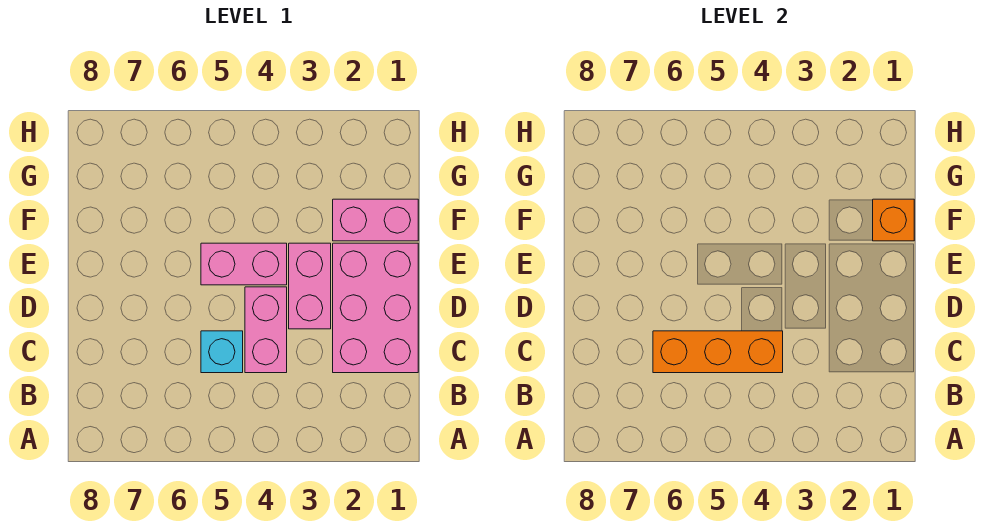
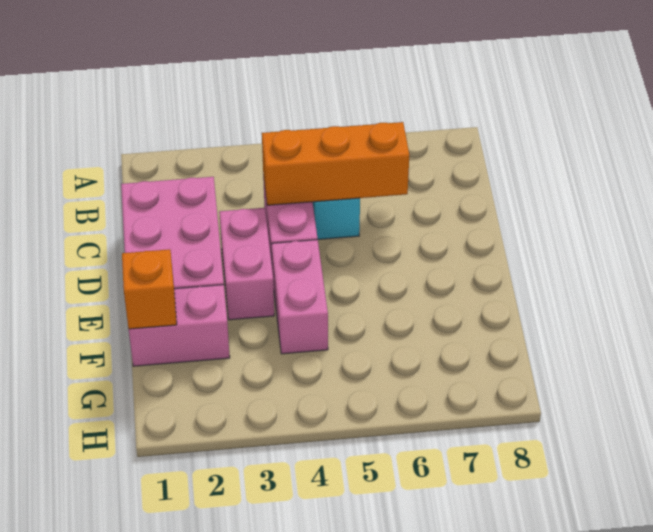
pink brick E4:E5 level 1 -> pink brick E4:F4 level 1

